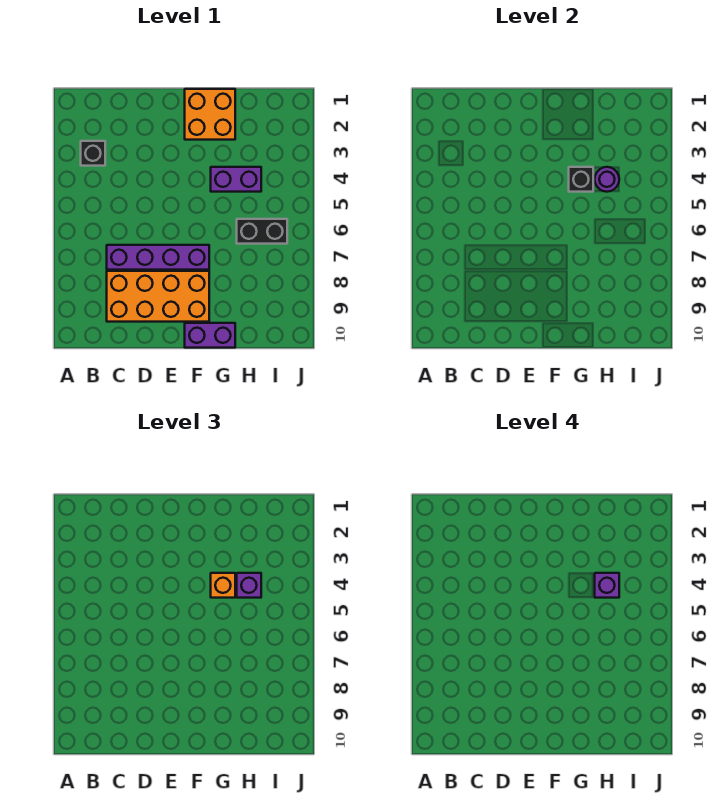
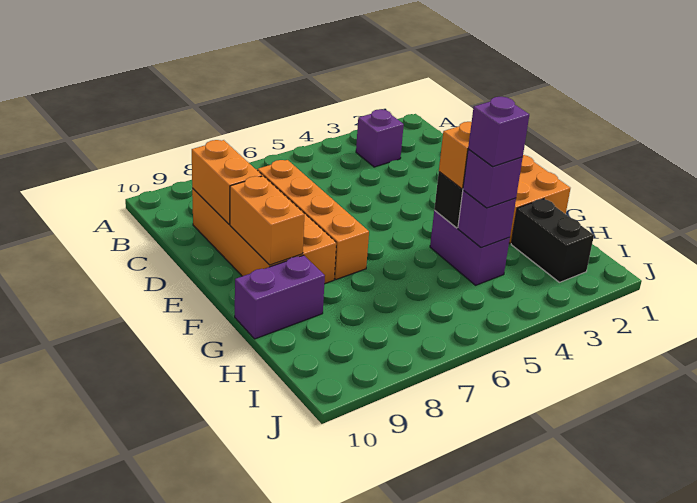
black brick B3 level 1 -> purple brick B3 level 1
purple brick C7:F7 level 1 -> orange brick C7:F7 level 1
none -> orange brick C9:D9 level 2
none -> orange brick E9:F9 level 2
purple brick F10:G10 level 1 -> purple brick G9:G10 level 1
purple round brick H4 level 2 -> purple brick H4 level 2
black brick H6:I6 level 1 -> black brick H2:I2 level 1

